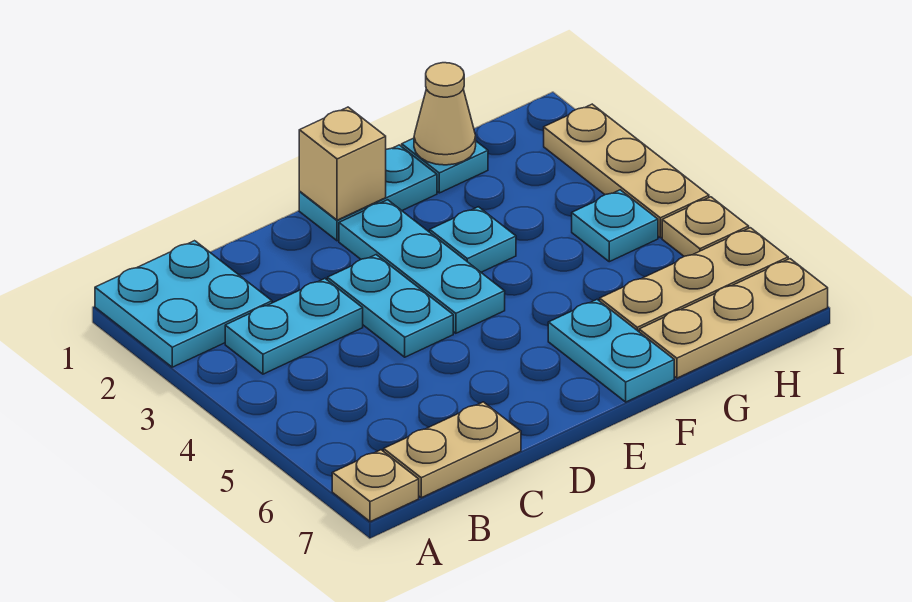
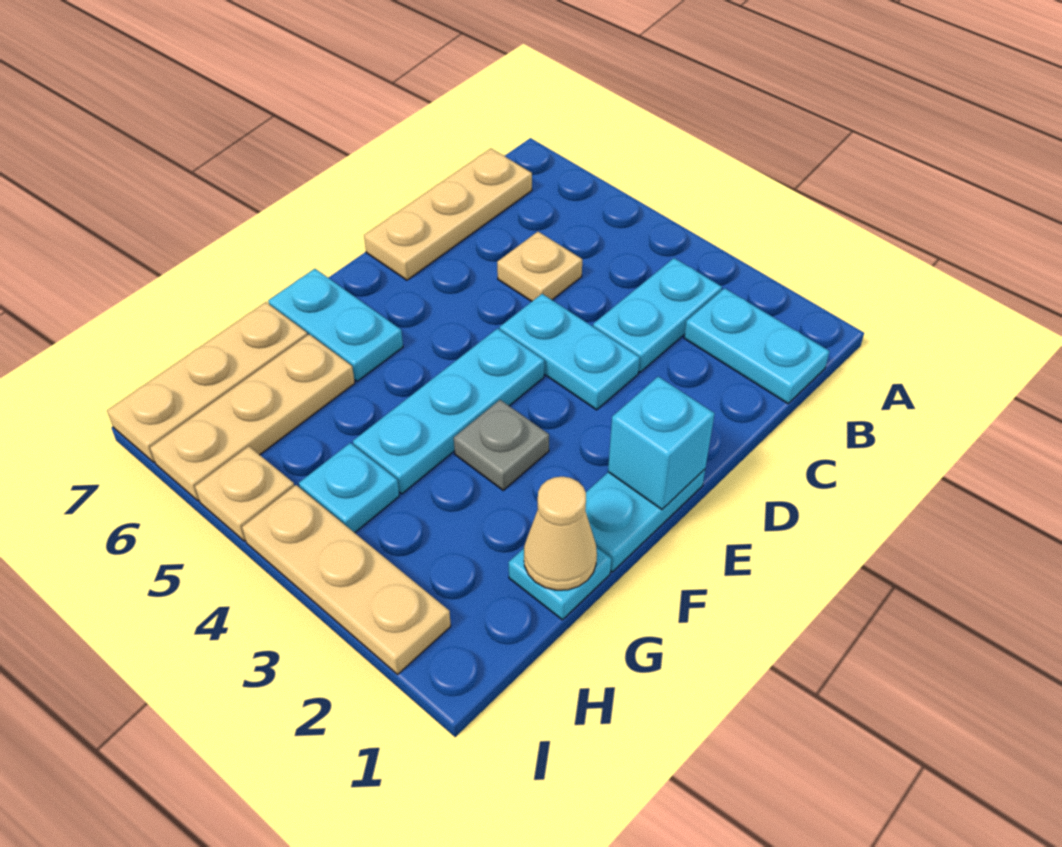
cyan plate A1:B2 level 1 -> cyan plate B1:B2 level 1
tan plate A7 level 1 -> tan plate C5 level 1
tan plate B7:C7 level 1 -> tan plate B7:D7 level 1
tan brick E1 level 2 -> cyan brick E1 level 2
cyan plate E2:E4 level 1 -> cyan plate E4:G4 level 1
cyan plate F3 level 1 -> grey plate F3 level 1

